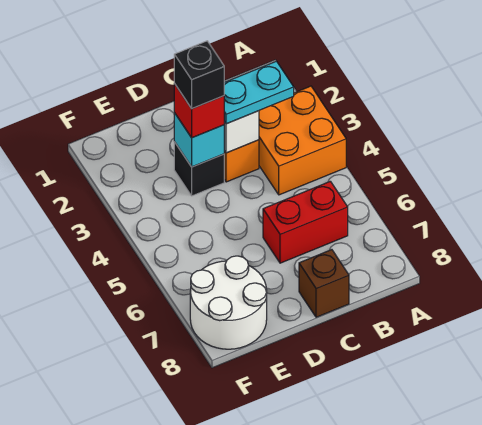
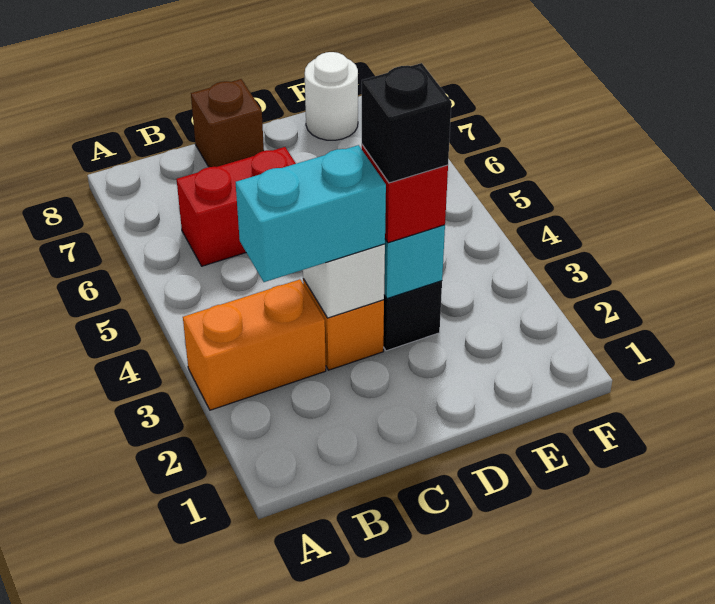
orange brick A3:B4 level 1 -> orange brick A3:B3 level 1
cyan plate B3:C3 level 3 -> cyan brick B3:C3 level 3
white round brick E7:F8 level 1 -> white round brick E8 level 1

